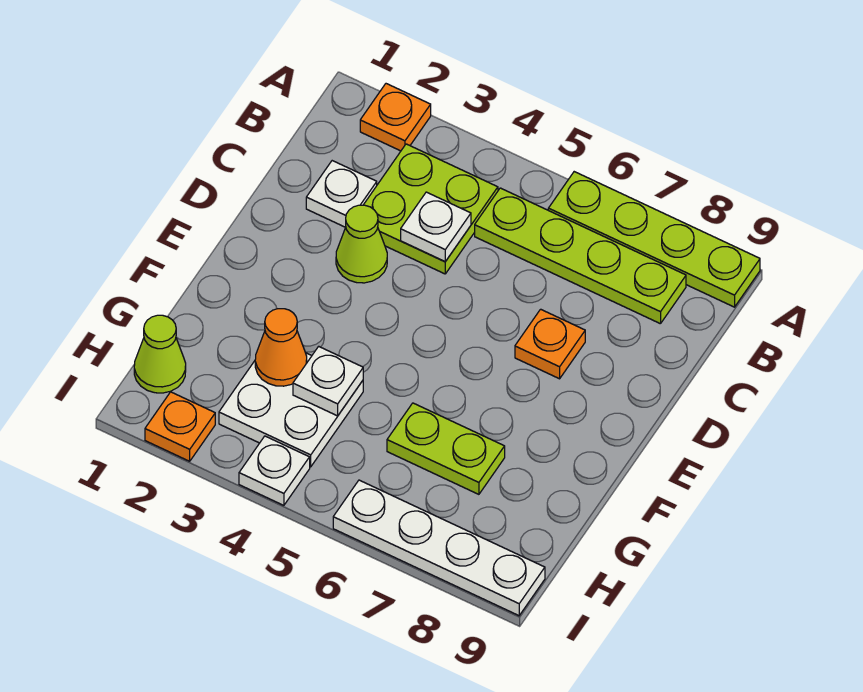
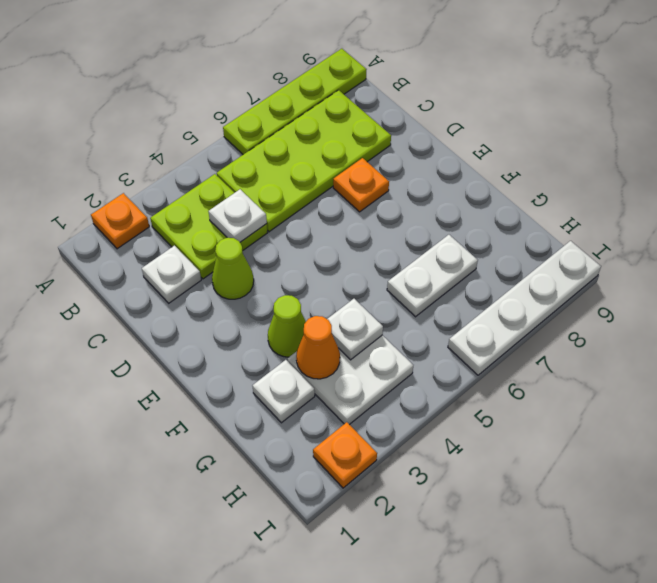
lime plate B5:B8 level 1 -> lime plate B5:C8 level 1
lime plate G6:G7 level 1 -> white plate G6:G7 level 1
lime cone H1 level 1 -> lime cone F3 level 1
white plate I4 level 1 -> white plate G2 level 1

